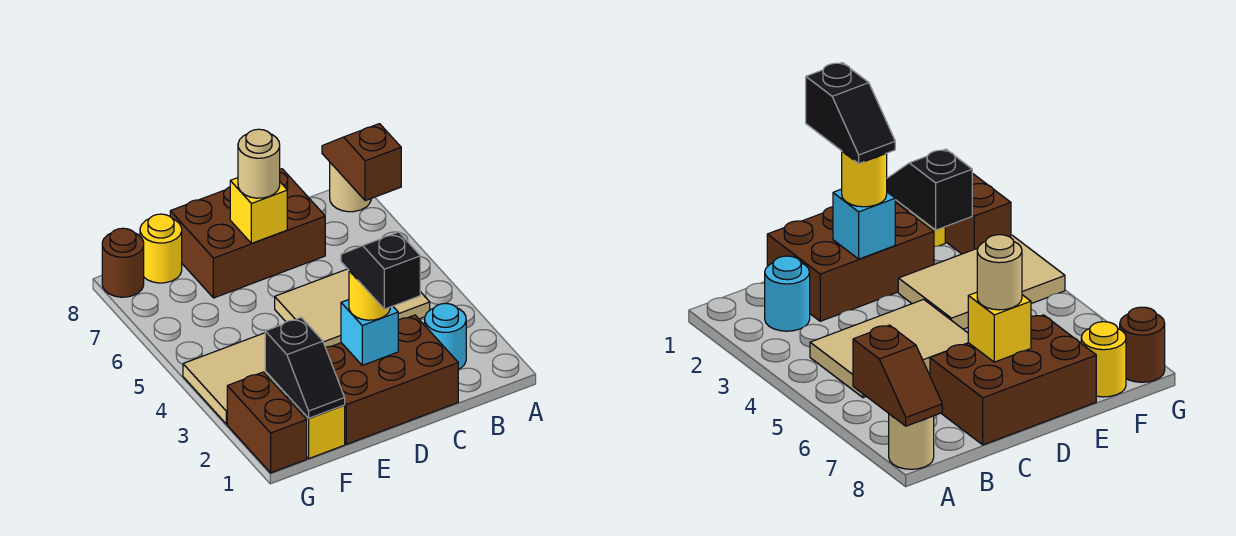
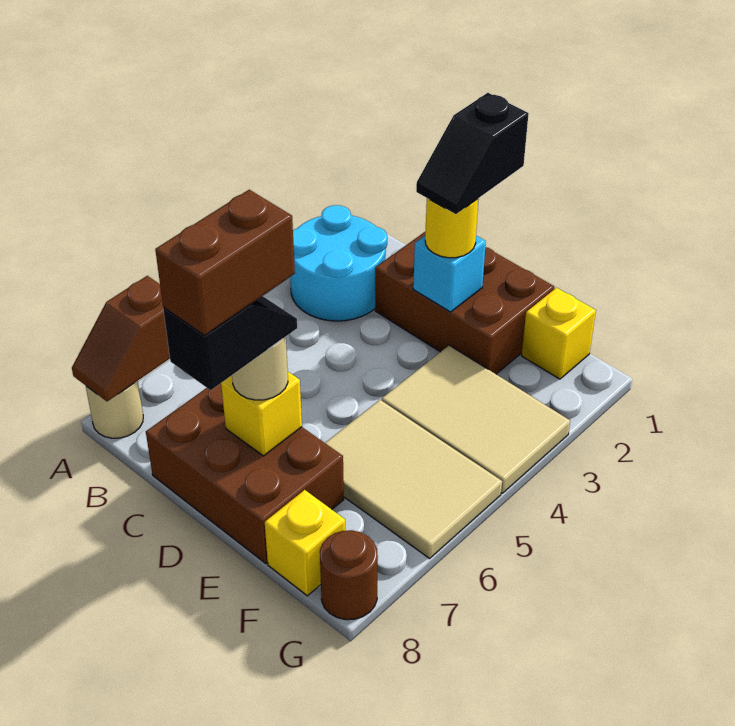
cyan round brick B2 level 1 -> cyan round brick A2:B3 level 1
tan tile B4:D5 level 1 -> tan tile E5:G6 level 1
black slope F1:F2 level 2 top 2 -> black slope D7:D8 level 4 top 8
yellow round brick F8 level 1 -> yellow brick F8 level 1
brown brick G1:G2 level 1 -> brown brick D7:D8 level 5

